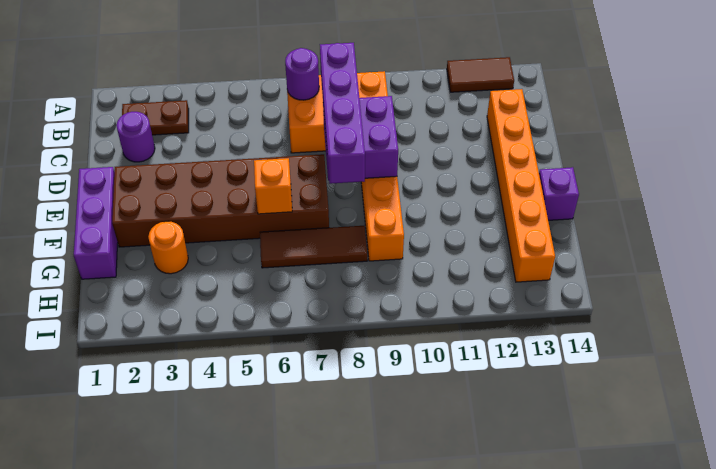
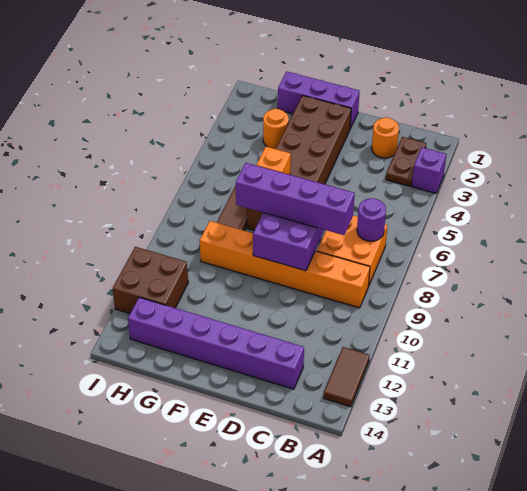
purple round brick C2 level 1 -> orange round brick C2 level 1
orange brick C13:H13 level 1 -> purple brick C13:H13 level 1
purple brick F14 level 1 -> purple brick A3 level 1
none -> brown brick H11:I12 level 1

